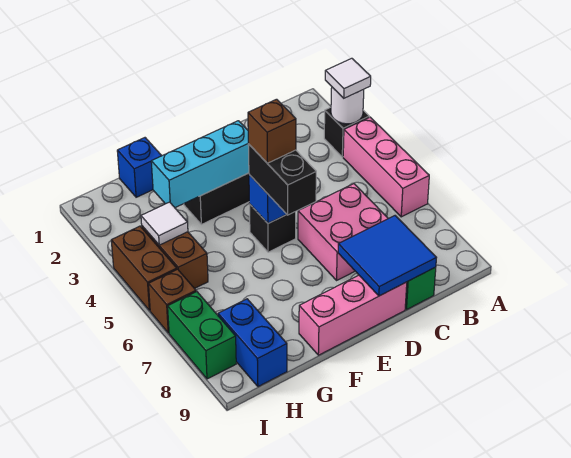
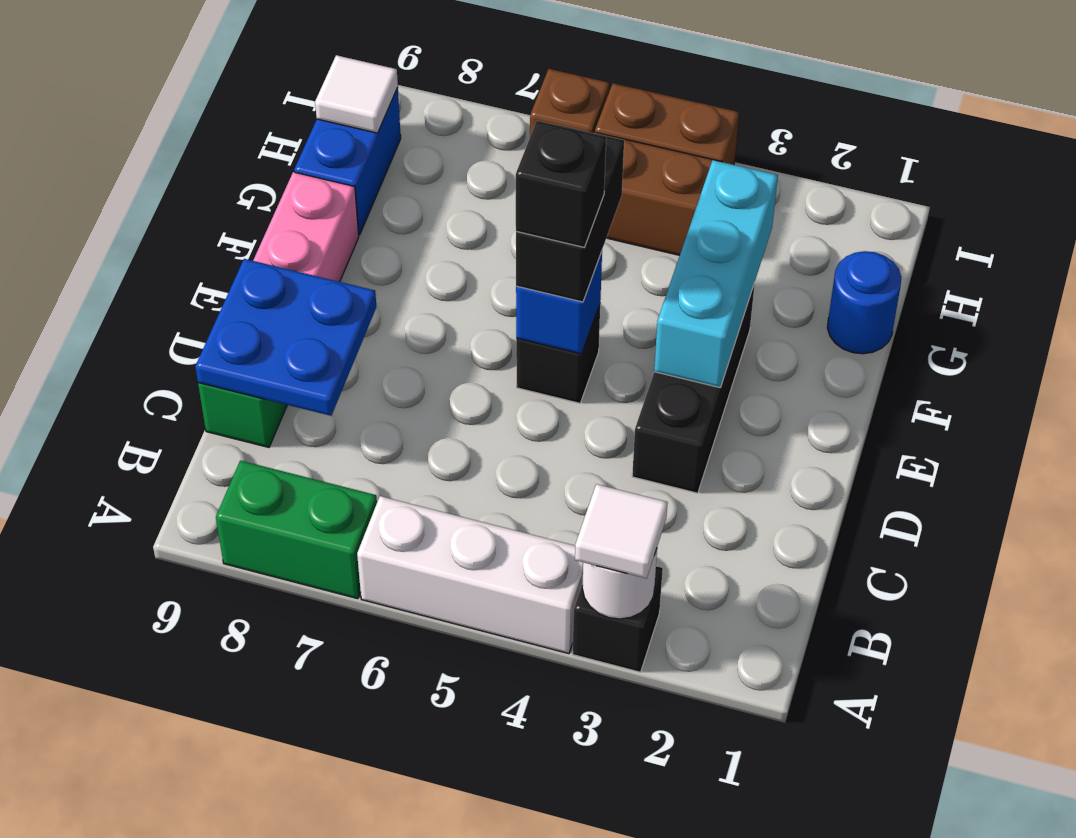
pink brick A4:A6 level 1 -> white brick A4:A6 level 1
pink brick C6:D7 level 1 -> none
blue tile C8:D9 level 2 -> blue plate C8:D9 level 2
black brick E5:E6 level 3 -> black brick E5:F5 level 3
brown brick E5 level 4 -> black brick E5 level 4
blue brick G1 level 1 -> blue round brick G1 level 1
white tile H4 level 2 -> white tile H9 level 2
blue brick H8:H9 level 1 -> blue brick G9:H9 level 1
green brick I7:I8 level 1 -> green brick A7:A8 level 1

